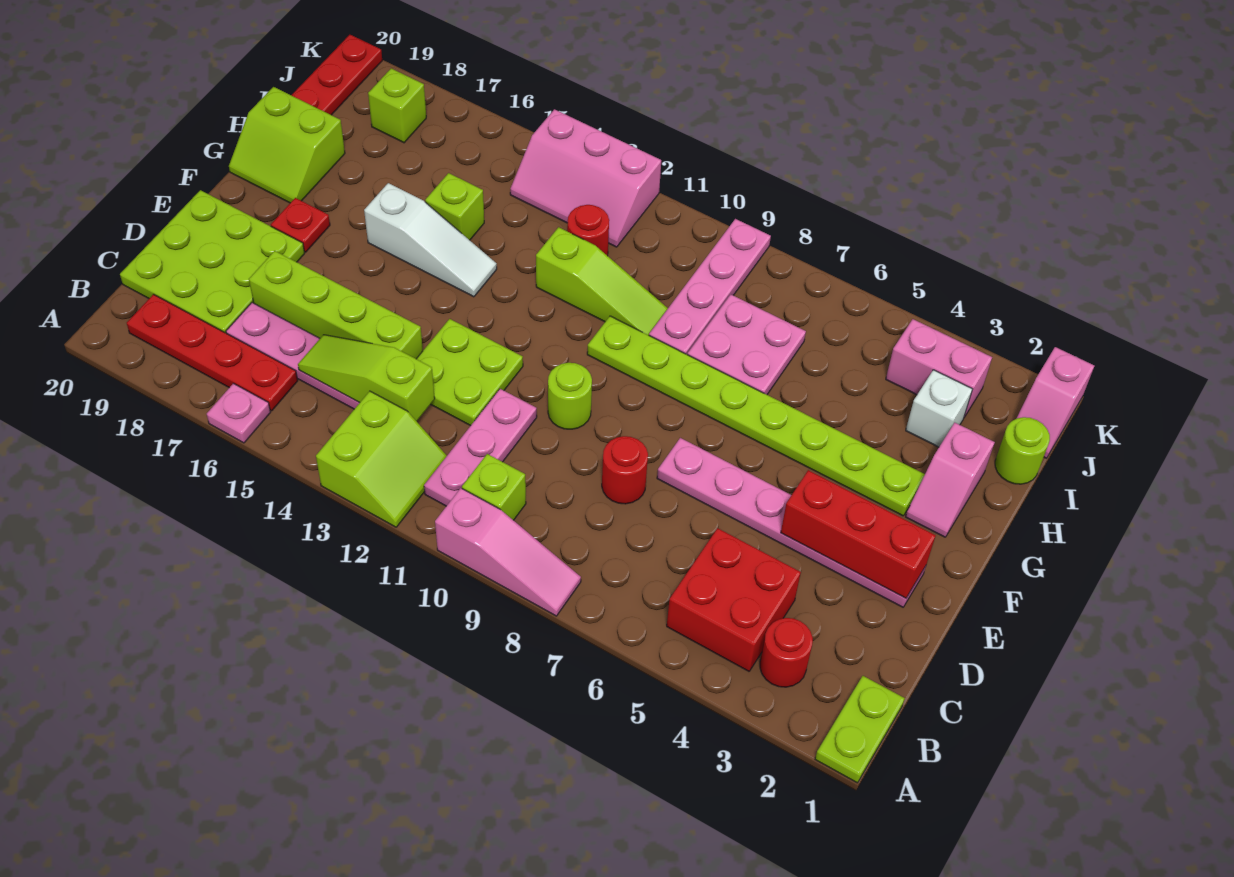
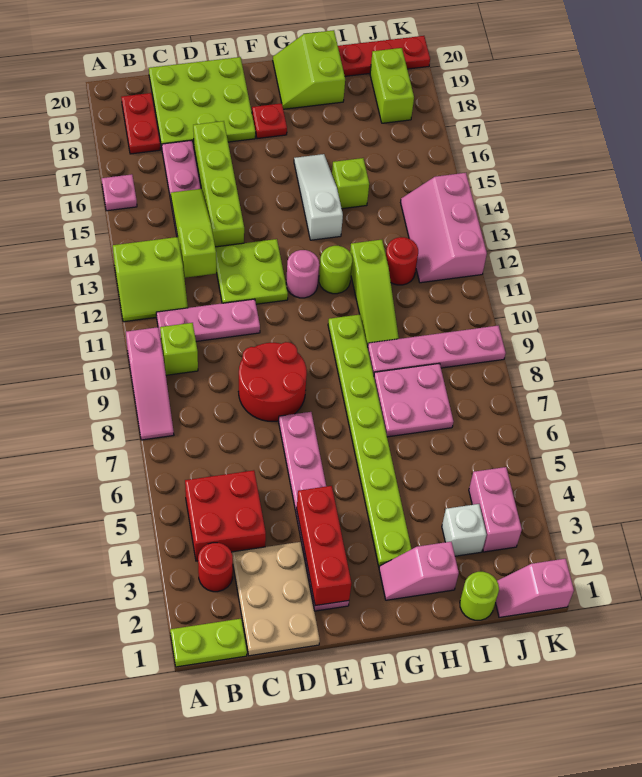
red plate B16:B19 level 1 -> red plate B18:B19 level 1
none -> tan plate C1:D3 level 1
red round brick D8 level 1 -> red round brick D8:E9 level 1
lime round brick E10 level 1 -> lime round brick G12 level 1
none -> pink round brick F12 level 1
white slope G14:G16 level 1 top 16 -> white slope G14:G16 level 1 top 14
lime brick J18 level 1 -> lime brick J18:J19 level 1

